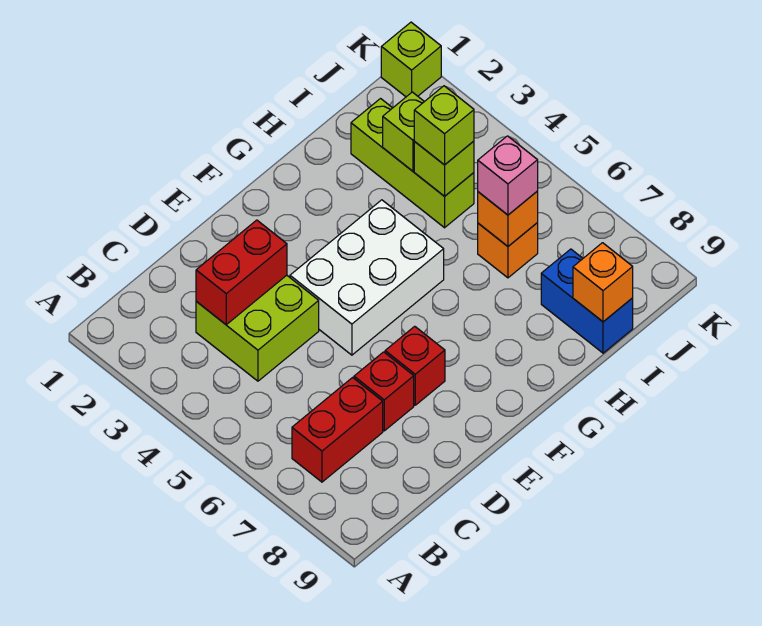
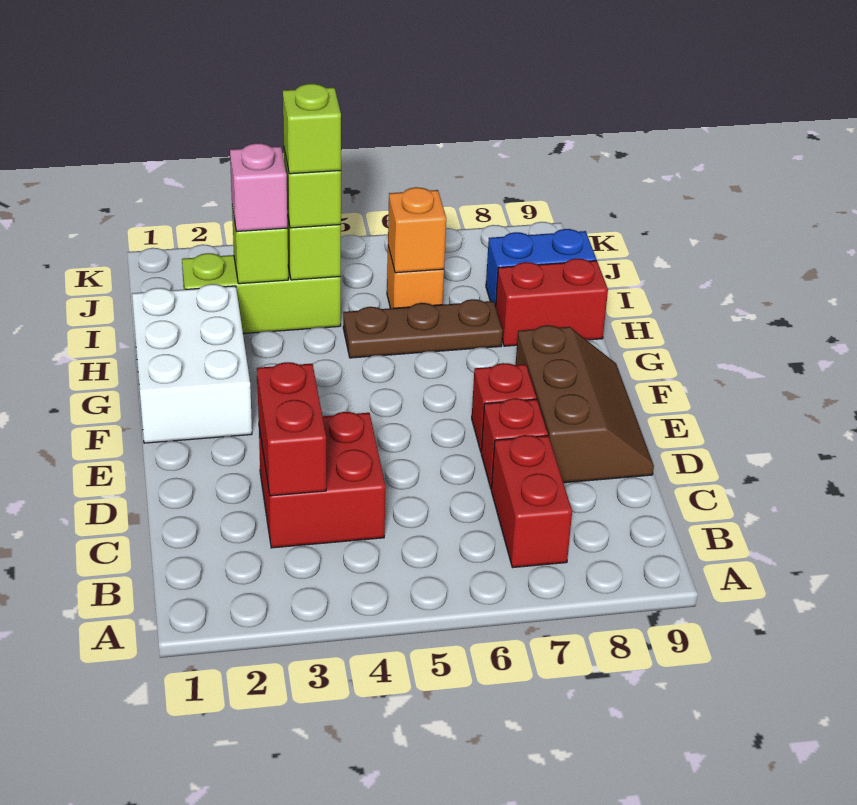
lime brick C3:D4 level 1 -> red brick C3:D4 level 1
none -> brown slope D8:F9 level 1 top 8
white brick E4:G5 level 1 -> white brick F1:H2 level 1
none -> brown plate H5:H7 level 1
none -> red brick H8:H9 level 1
pink brick I6 level 3 -> pink brick I3 level 3
orange brick I9 level 2 -> none
lime brick K1 level 1 -> lime brick I4 level 4

